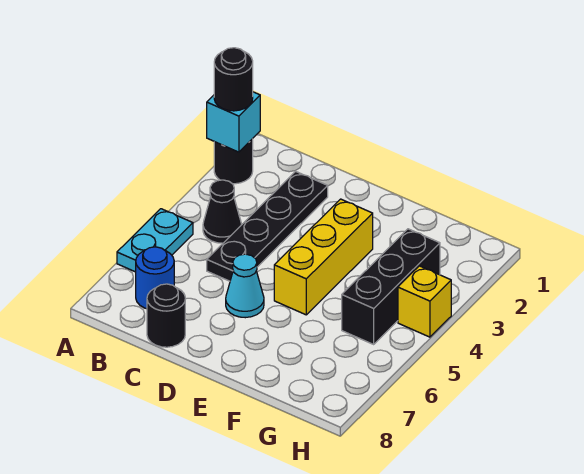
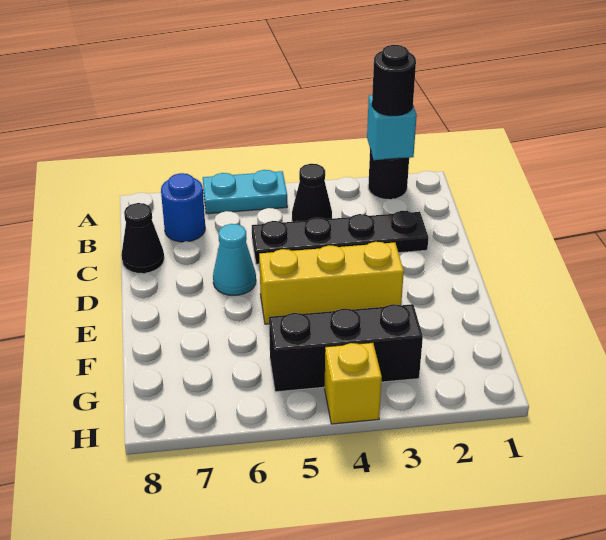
black round brick C8 level 1 -> black cone C8 level 1

